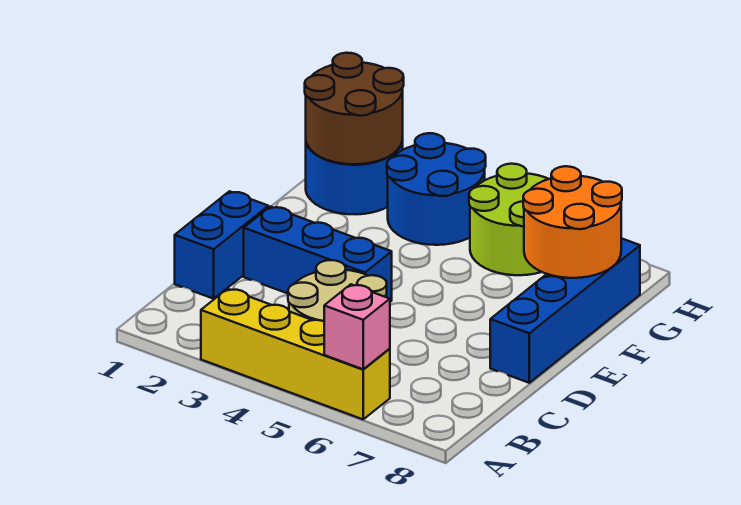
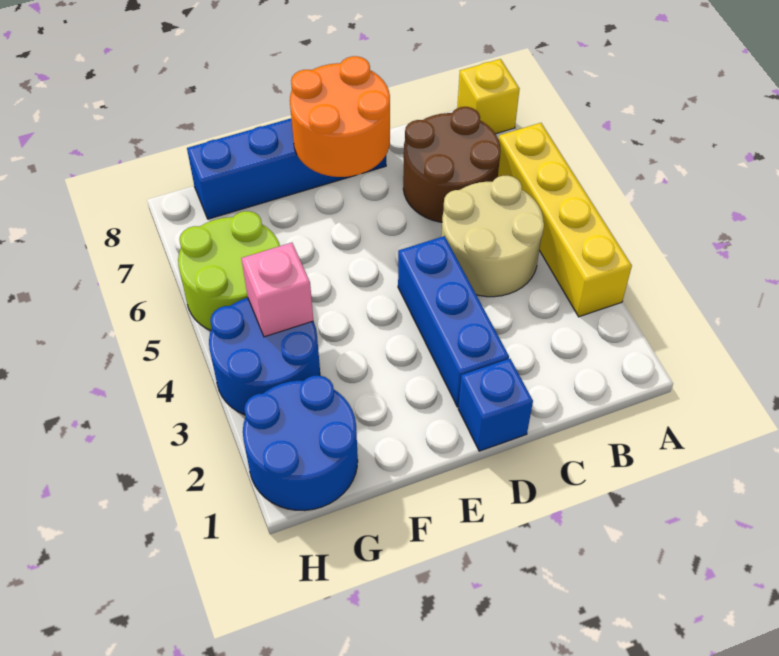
pink brick A6 level 2 -> pink brick G4 level 2
none -> yellow brick A8 level 1
blue brick C1:D1 level 1 -> blue brick D1 level 1
orange round brick F7:G8 level 2 -> orange round brick D7:E8 level 2
brown round brick G1:H2 level 2 -> brown round brick B6:C7 level 1

